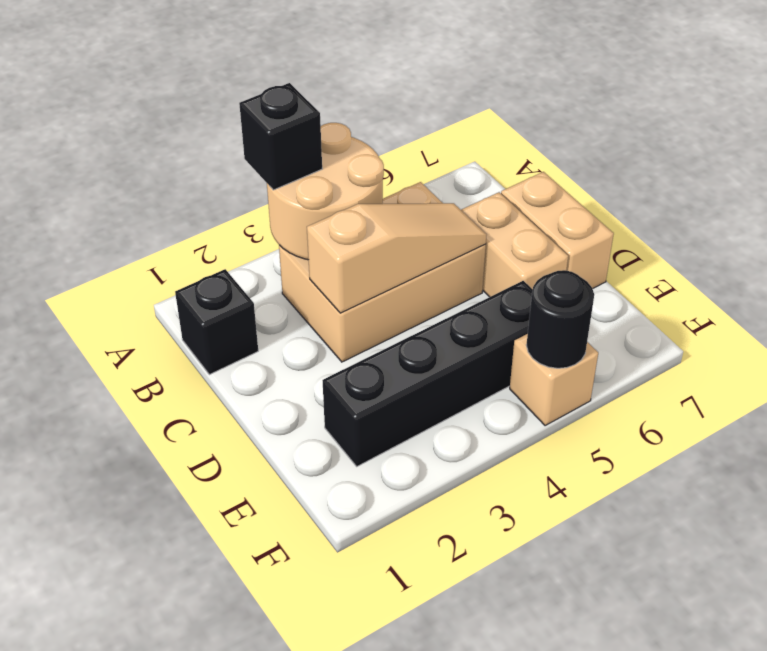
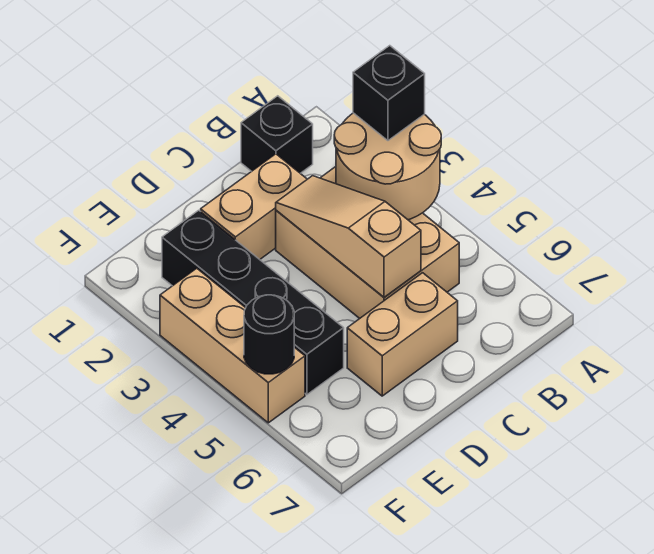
tan slope C3:C5 level 2 top 3 -> tan slope C3:C5 level 2 top 5
tan brick C7:D7 level 1 -> tan brick C2:D2 level 1
tan brick F5 level 1 -> tan brick F3:F5 level 1

